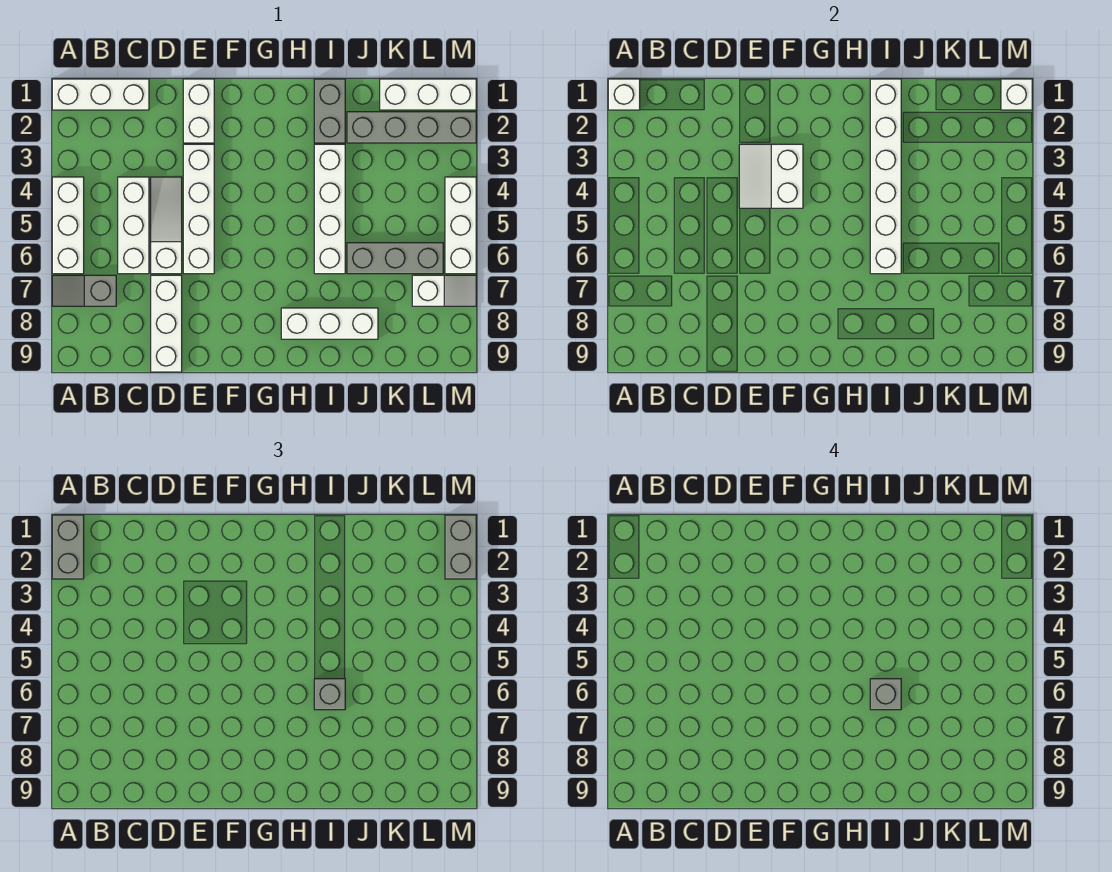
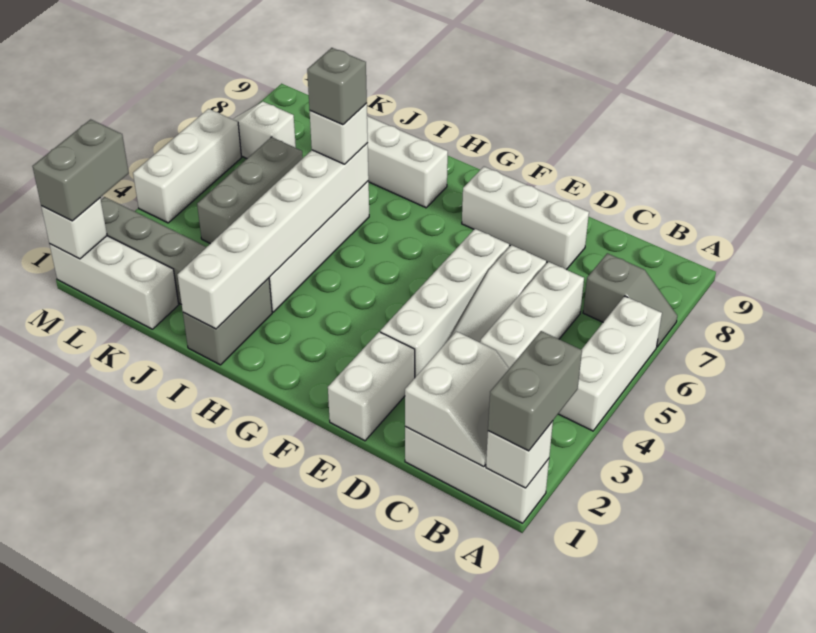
white brick D7:D9 level 1 -> white brick D8:F8 level 1
white slope E3:F4 level 2 top F -> white slope B1:C2 level 2 top C
grey brick I6 level 3 -> white brick I6 level 3
grey brick J6:L6 level 1 -> grey brick K4:K6 level 1

